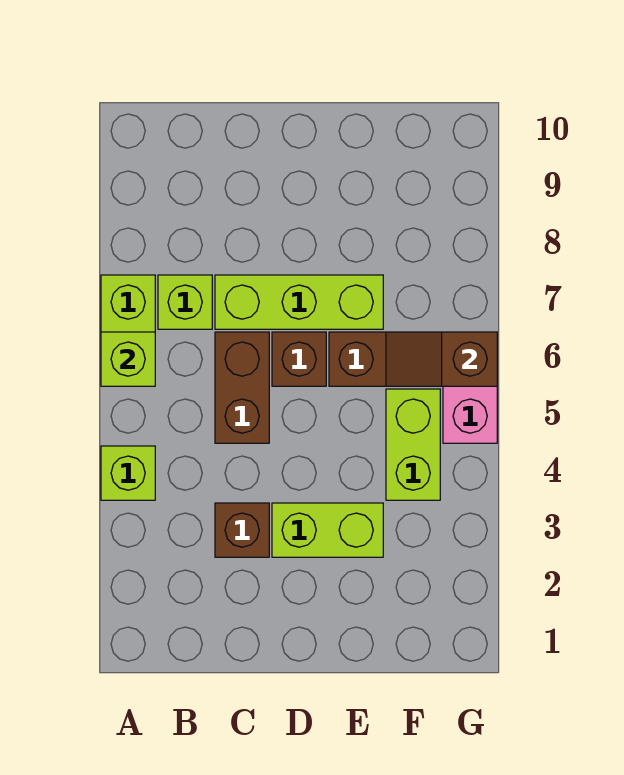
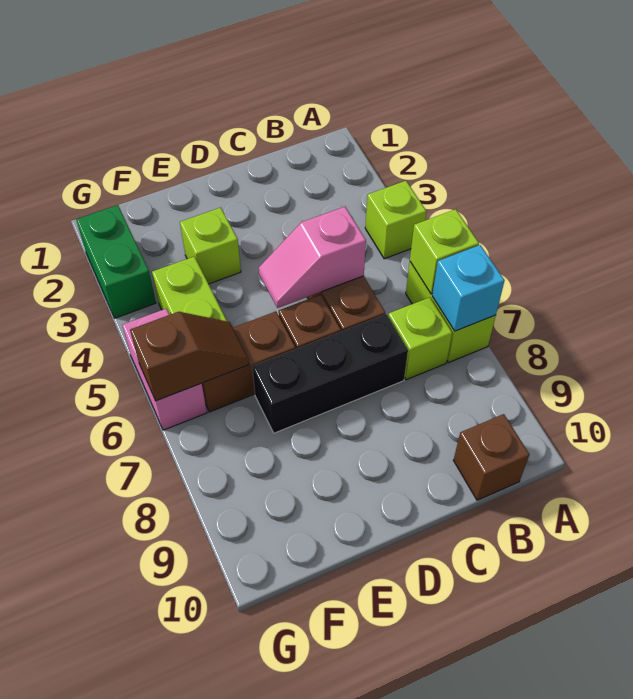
none -> cyan brick A7 level 2
brown brick C3 level 1 -> brown brick B10 level 1
none -> pink slope C5:D5 level 2 top C
lime brick C7:E7 level 1 -> black brick C7:E7 level 1
lime brick D3:E3 level 1 -> lime brick E3 level 1
none -> green brick G2:G3 level 1

